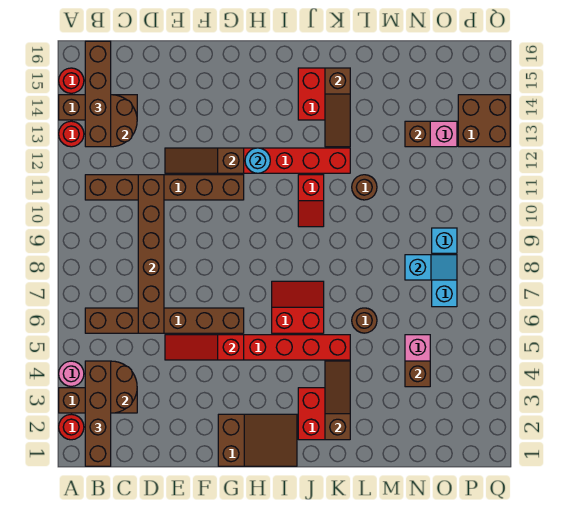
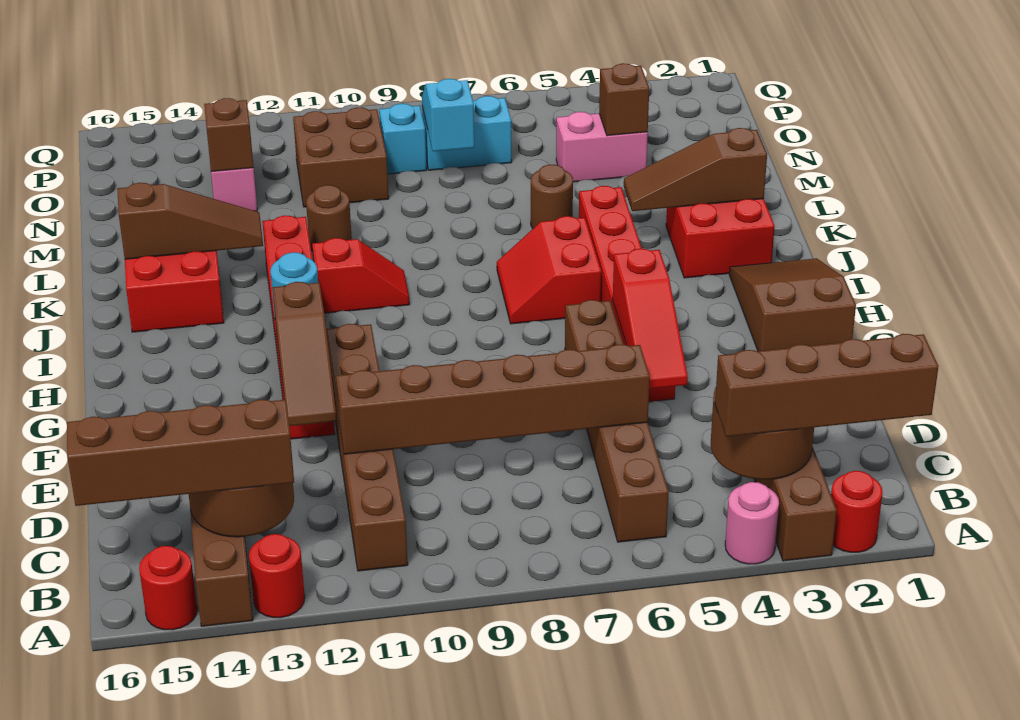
brown brick P13:Q14 level 1 -> brown brick N10:O11 level 1

